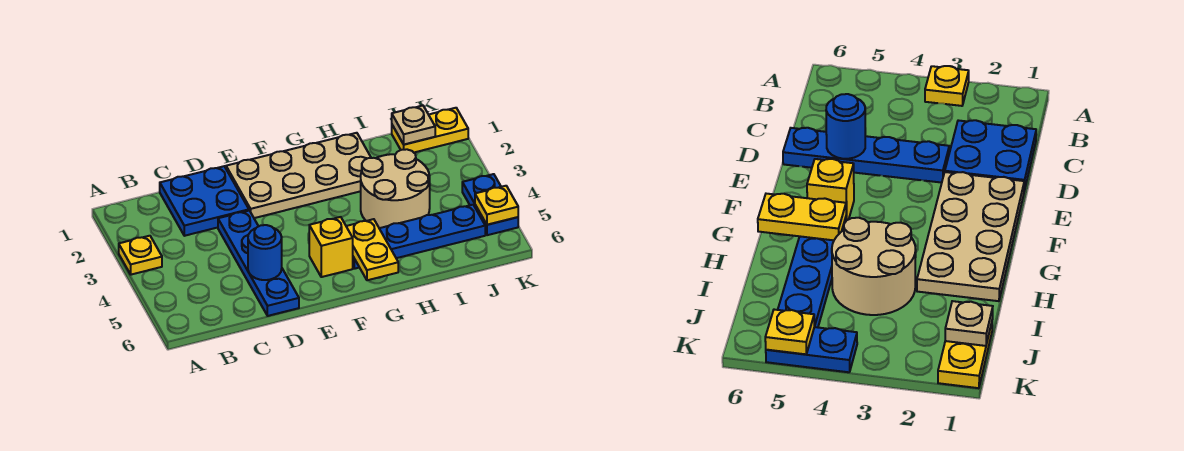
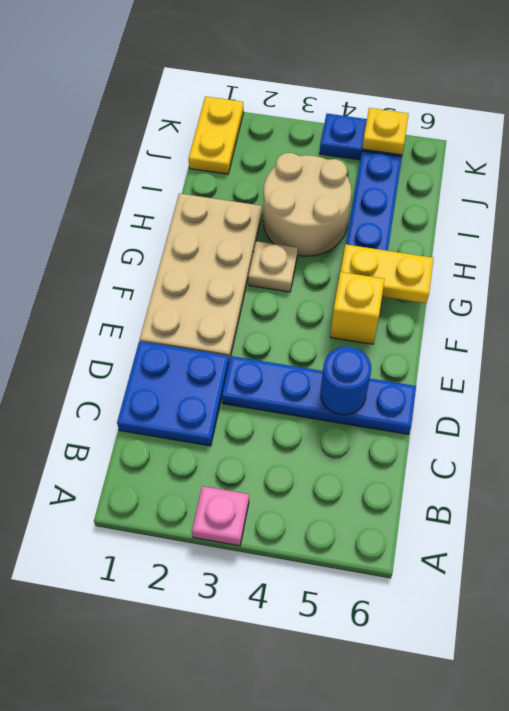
yellow plate A3 level 1 -> pink plate A3 level 1
tan plate J1 level 2 -> tan plate G3 level 1

